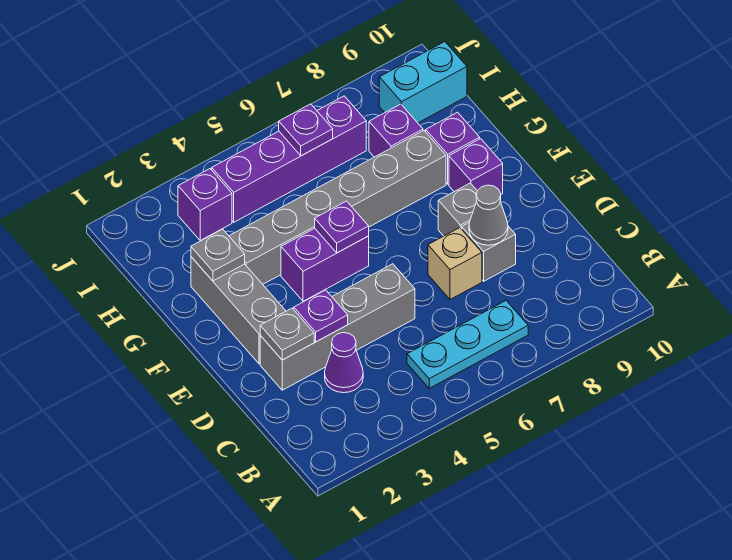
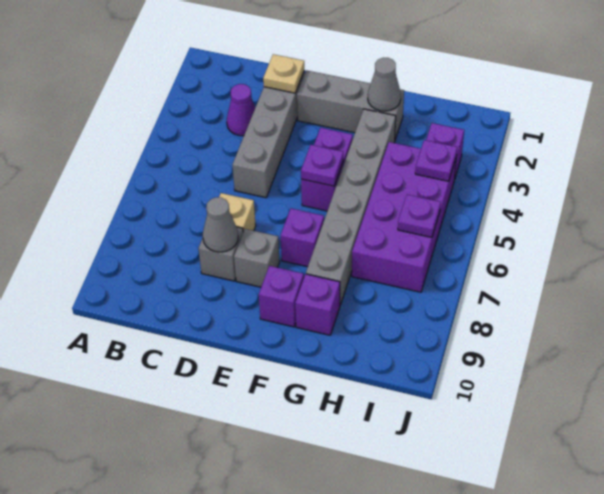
cyan plate B5:B7 level 1 -> none
grey plate D2 level 2 -> tan plate D2 level 2
purple plate D3 level 2 -> purple plate I4 level 2
grey plate G2 level 2 -> grey cone G2 level 2
purple brick H8 level 1 -> purple brick F7 level 1
purple brick I4:I7 level 1 -> purple brick H4:I7 level 1
cyan brick I9:I10 level 1 -> none

